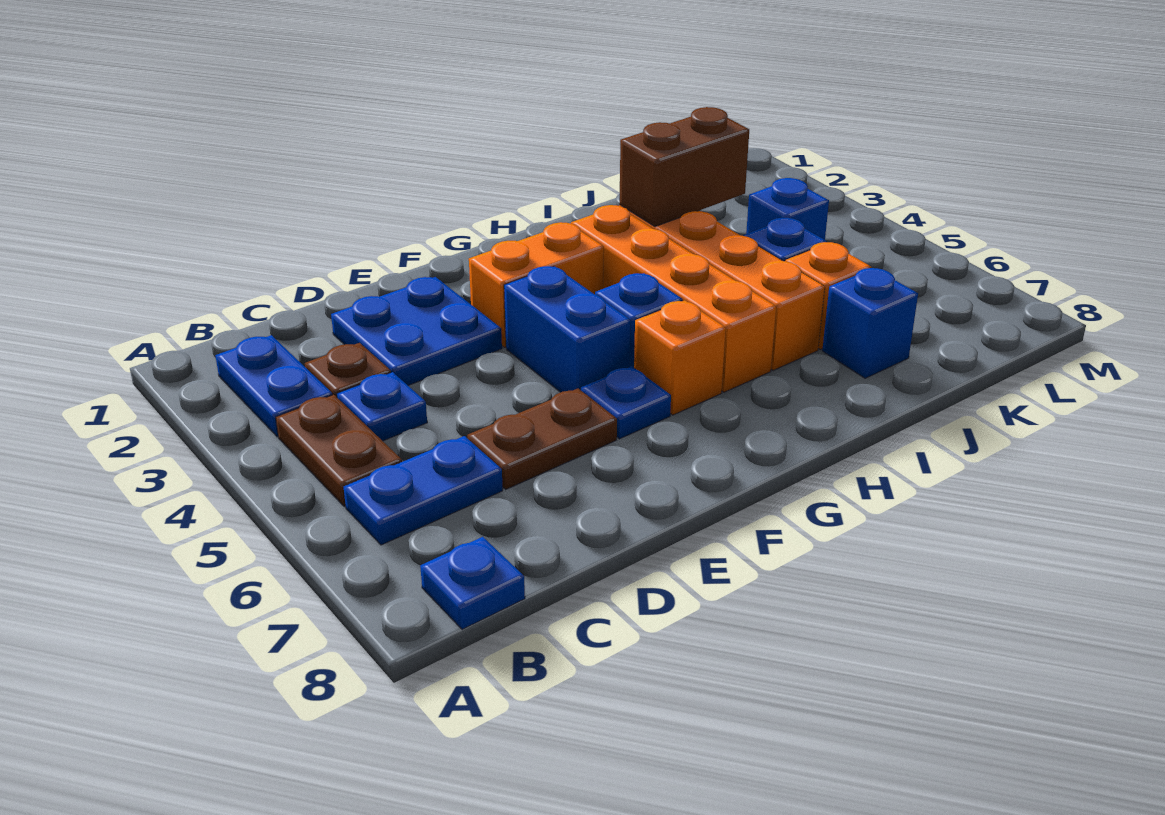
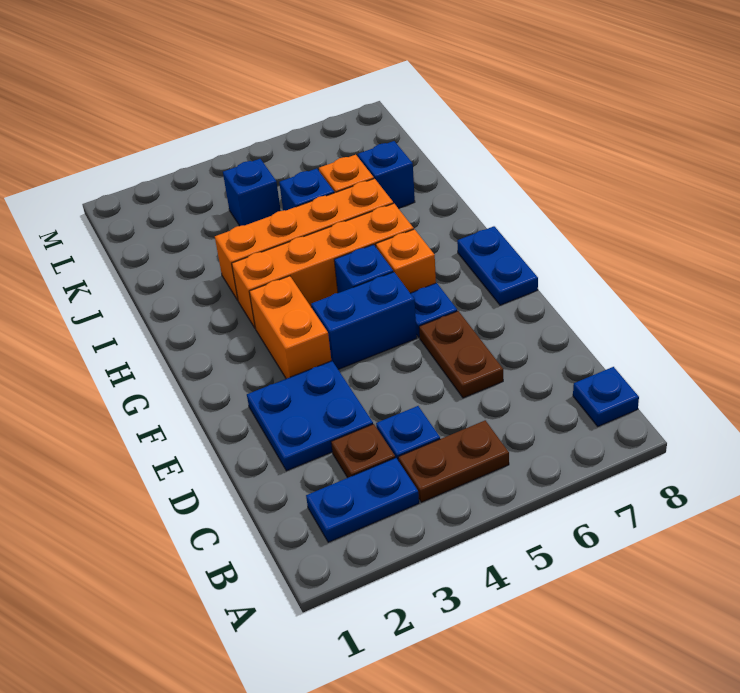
blue plate B6:C6 level 1 -> blue plate F8:G8 level 1
brown brick I3:J3 level 2 -> none

